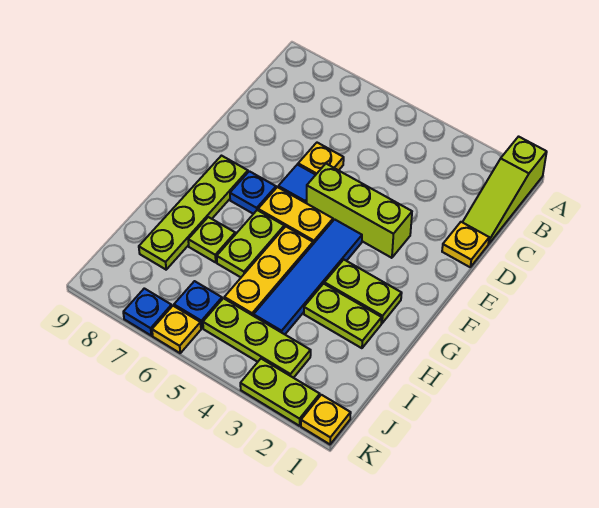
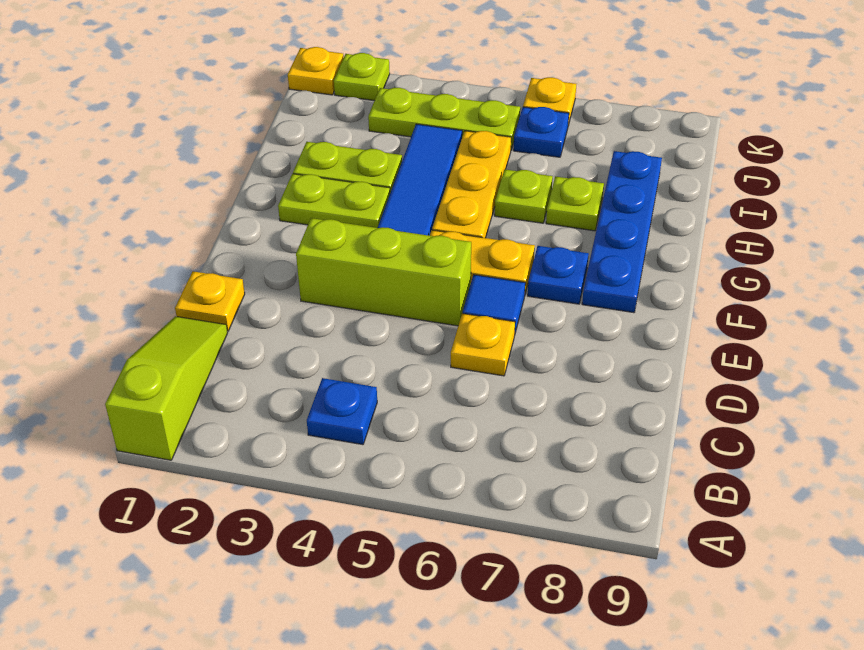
lime plate F8:I8 level 1 -> blue plate F8:I8 level 1
lime plate G6:H6 level 1 -> lime plate H6 level 1
lime plate K2:K3 level 1 -> lime plate K2 level 1
blue plate K7 level 1 -> blue plate B4 level 1

